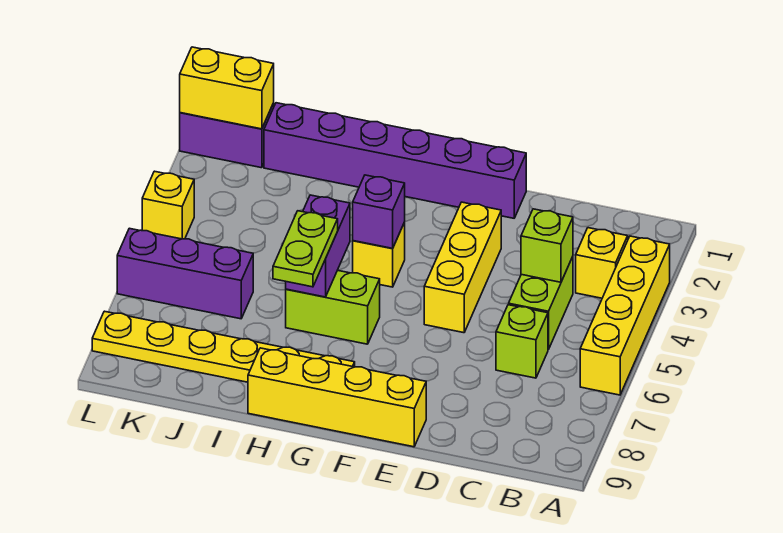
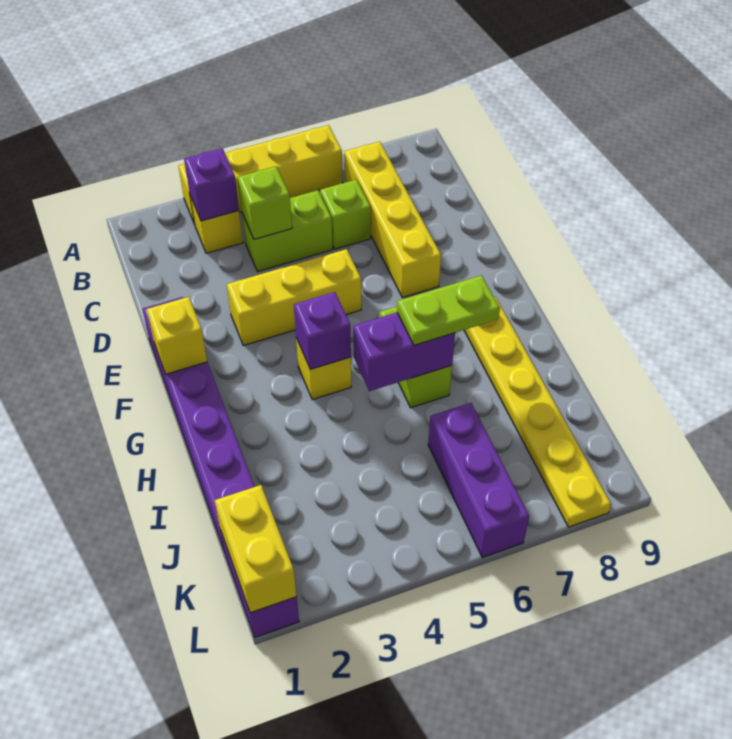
none -> purple brick B3 level 2
yellow brick E9:H9 level 1 -> yellow brick B7:E7 level 1
yellow brick L4 level 1 -> yellow brick F1 level 2

